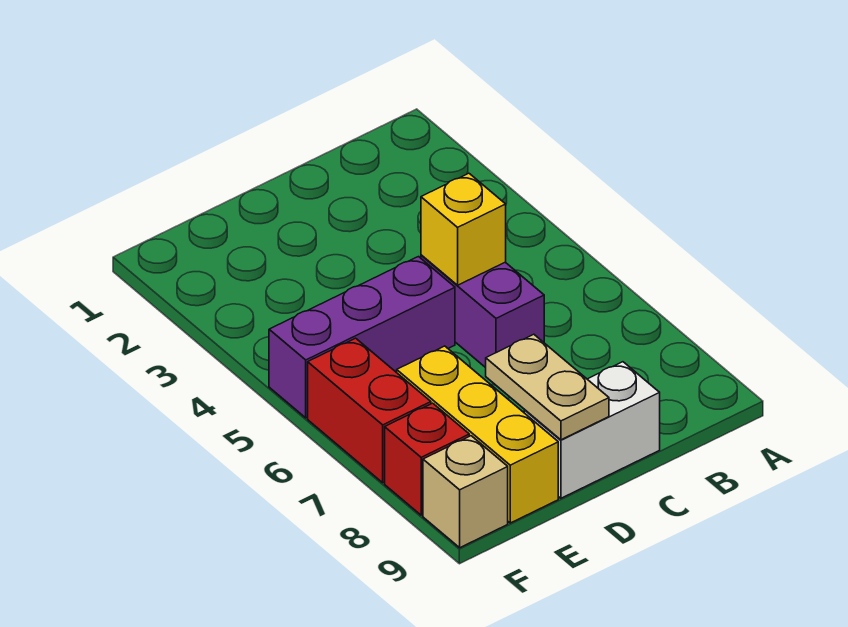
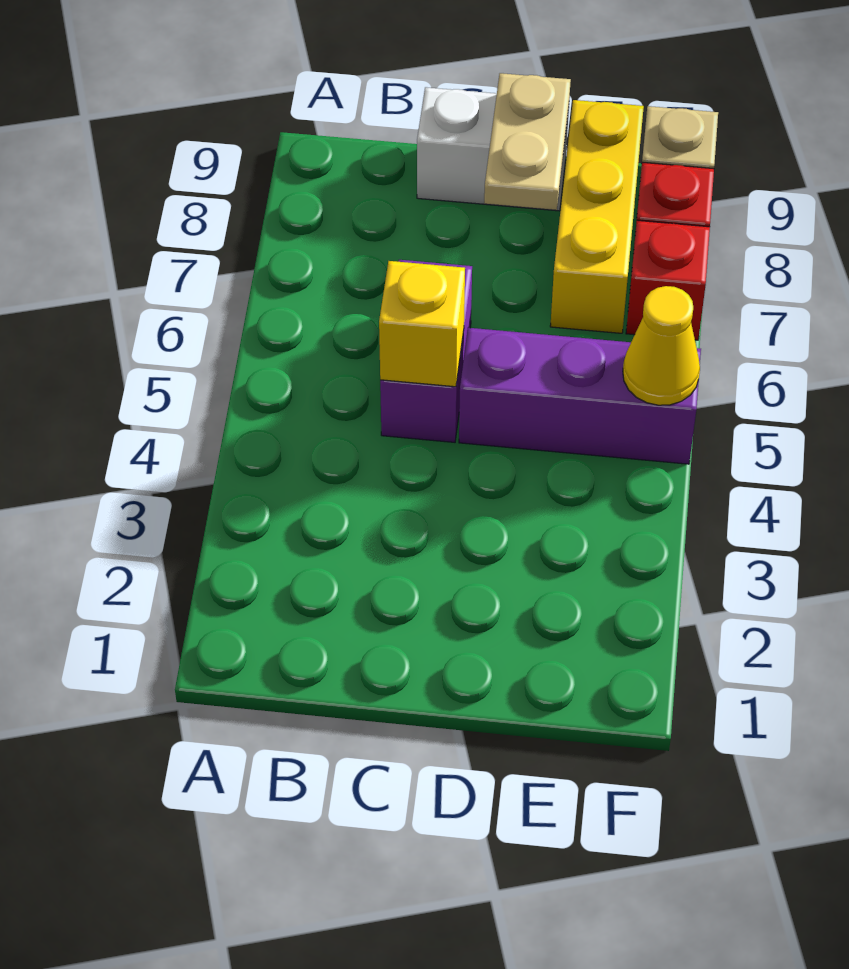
none -> yellow cone F5 level 2
red brick F6:F7 level 1 -> red brick F7 level 1

